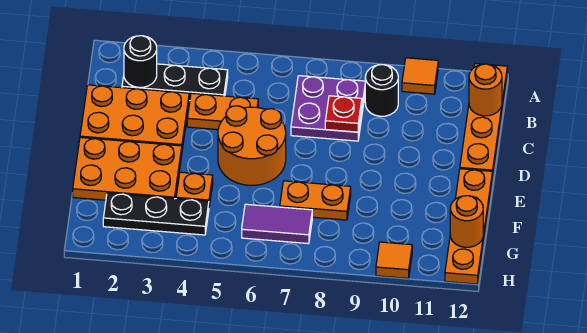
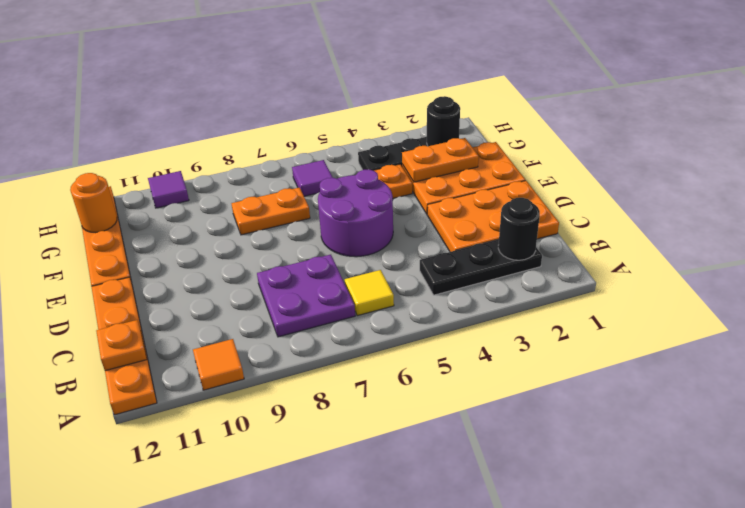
none -> yellow tile B6 level 1
black round brick B9 level 1 -> black round brick G2 level 2
orange round brick B12 level 2 -> orange plate B12 level 2
orange plate C4:C5 level 1 -> orange plate F2:F3 level 2
red plate C8 level 2 -> none
orange round brick D5:E6 level 1 -> purple round brick D5:E6 level 1
purple tile G6:G7 level 1 -> purple tile G6 level 1
orange tile H10 level 1 -> purple tile H10 level 1

